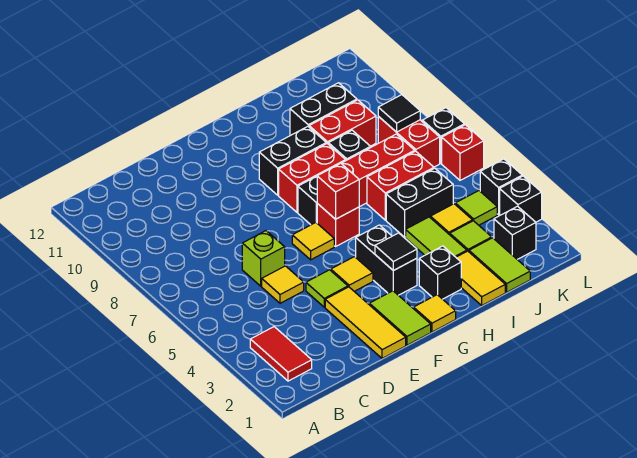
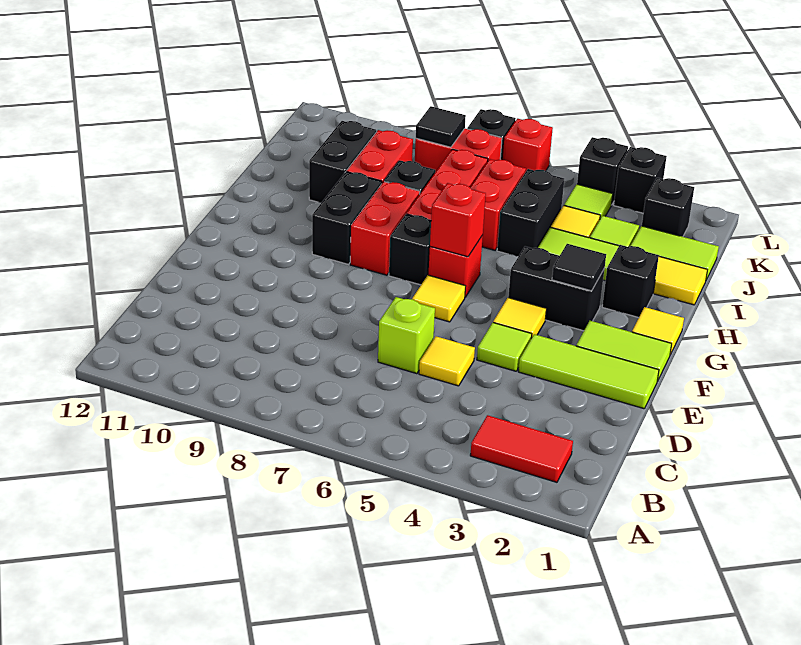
yellow tile E1:E3 level 1 -> lime tile E1:E3 level 1

